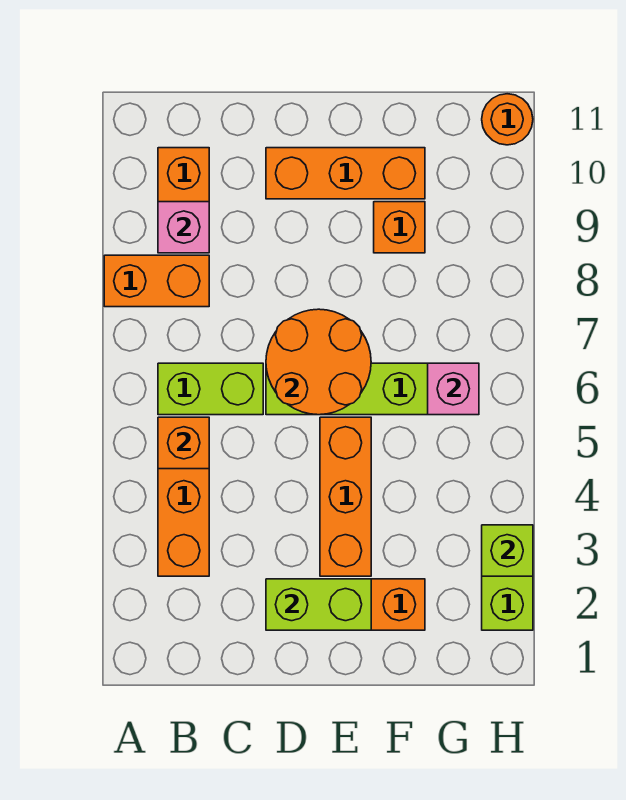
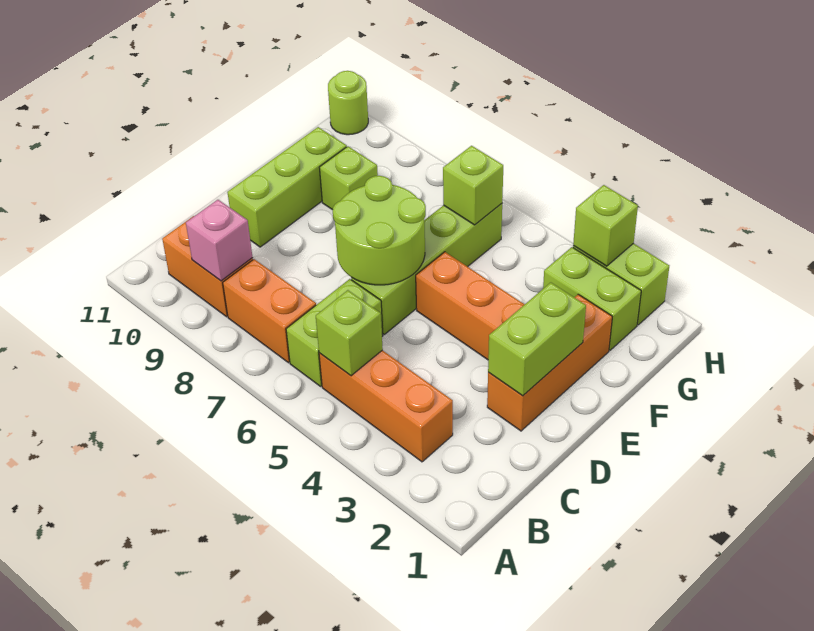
orange brick A8:B8 level 1 -> orange brick B7:B8 level 1
orange brick B5 level 2 -> lime brick B5 level 2
orange round brick D6:E7 level 2 -> lime round brick D6:E7 level 2
orange brick D10:F10 level 1 -> lime brick D10:F10 level 1
orange brick F9 level 1 -> lime brick F9 level 1
none -> lime brick G2:G3 level 1
pink brick G6 level 2 -> lime brick G6 level 2
orange round brick H11 level 1 -> lime round brick H11 level 1

